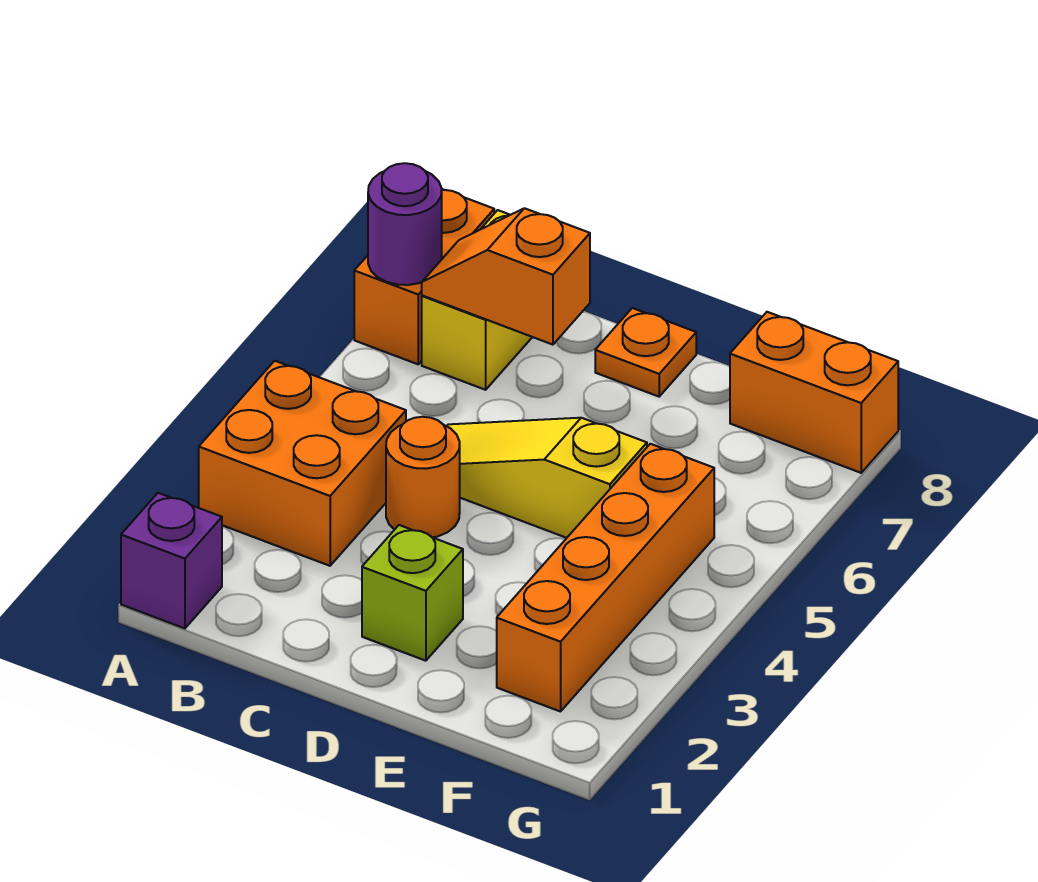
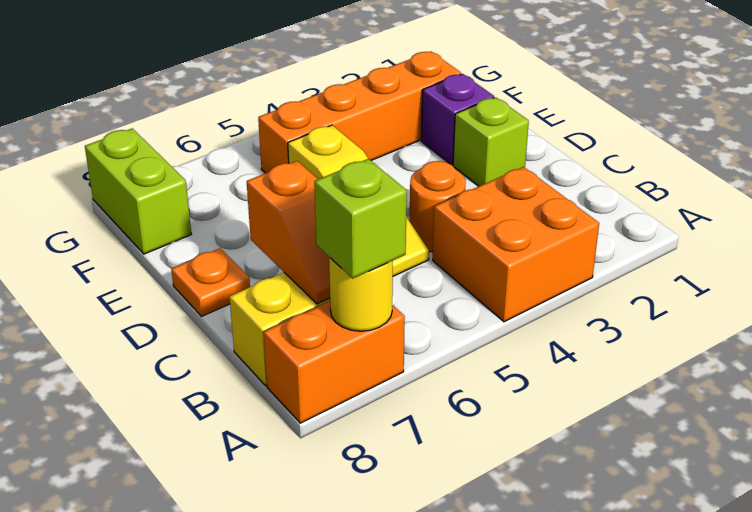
purple brick A1 level 1 -> purple brick E2 level 1
purple round brick A7 level 2 -> yellow round brick A7 level 2
none -> lime brick A7 level 3
orange brick F8:G8 level 1 -> lime brick F8:G8 level 1

